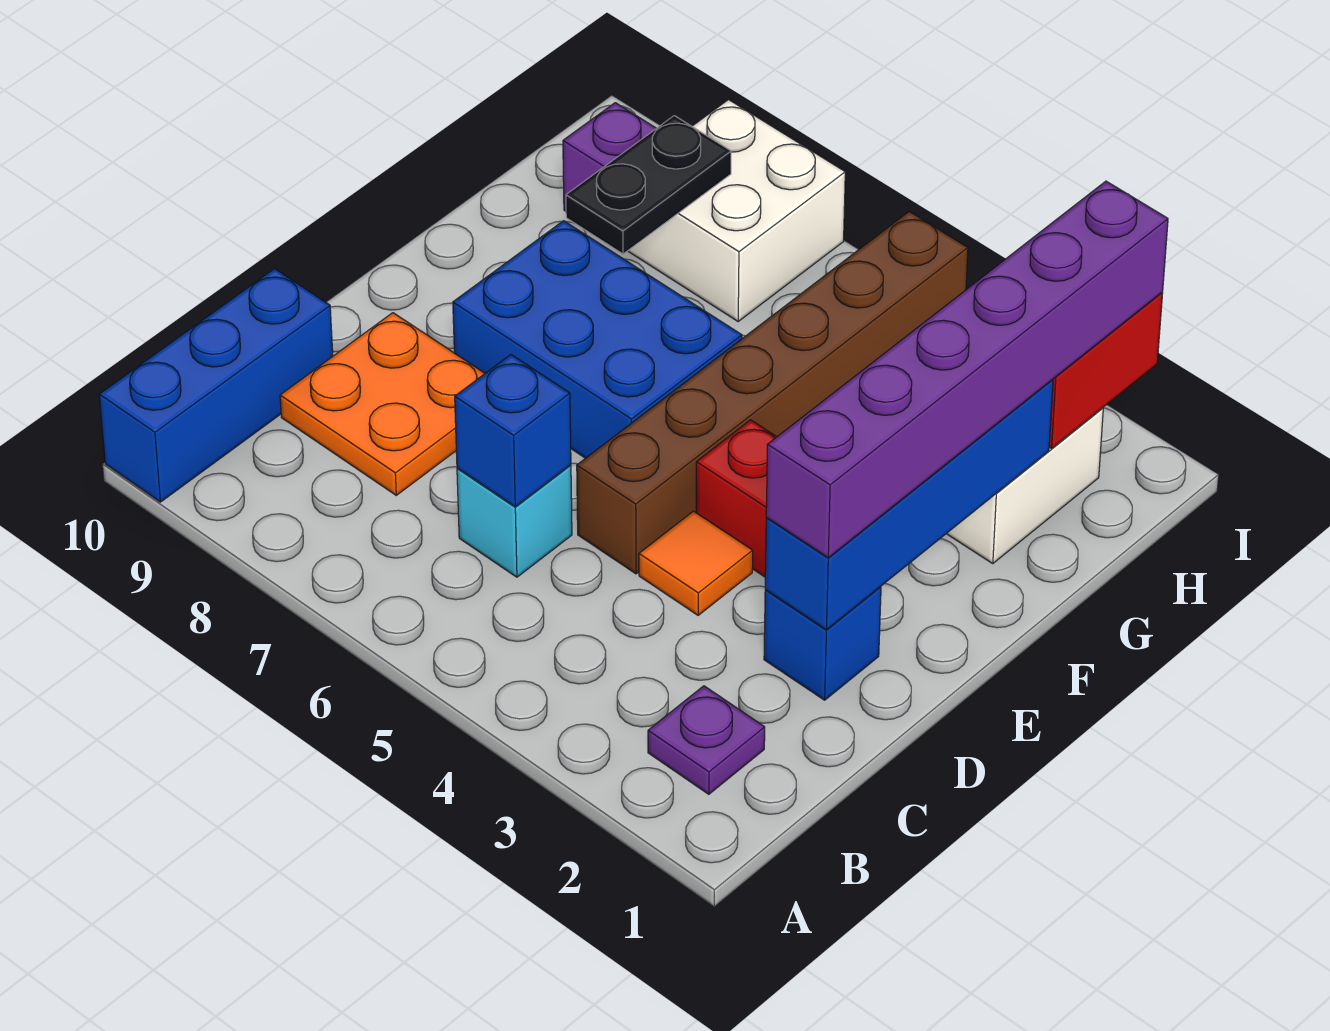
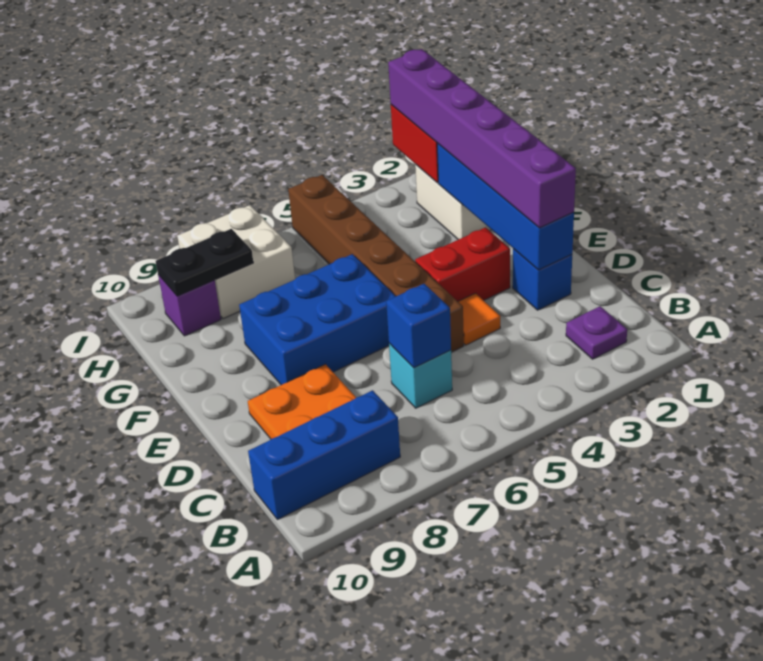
blue brick A10:C10 level 1 -> blue brick B8:B10 level 1
black plate G8:H8 level 2 -> black plate H8:H9 level 2

